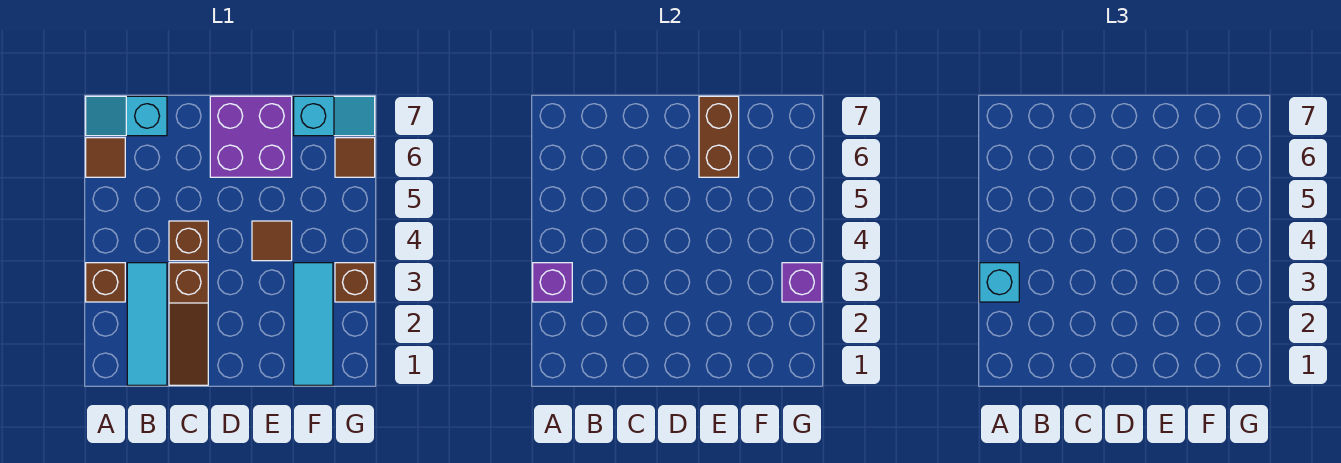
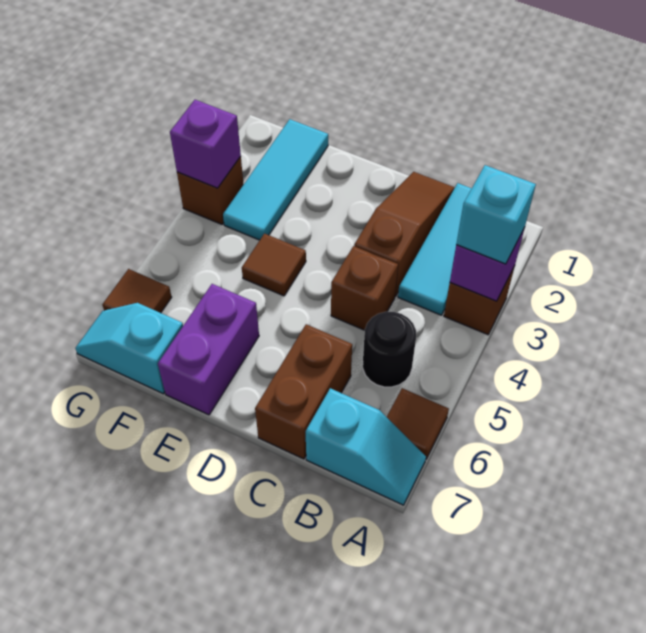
none -> black round brick B5 level 1
purple brick D6:E7 level 1 -> purple brick E6:E7 level 1
brown brick E6:E7 level 2 -> brown brick C6:C7 level 1

